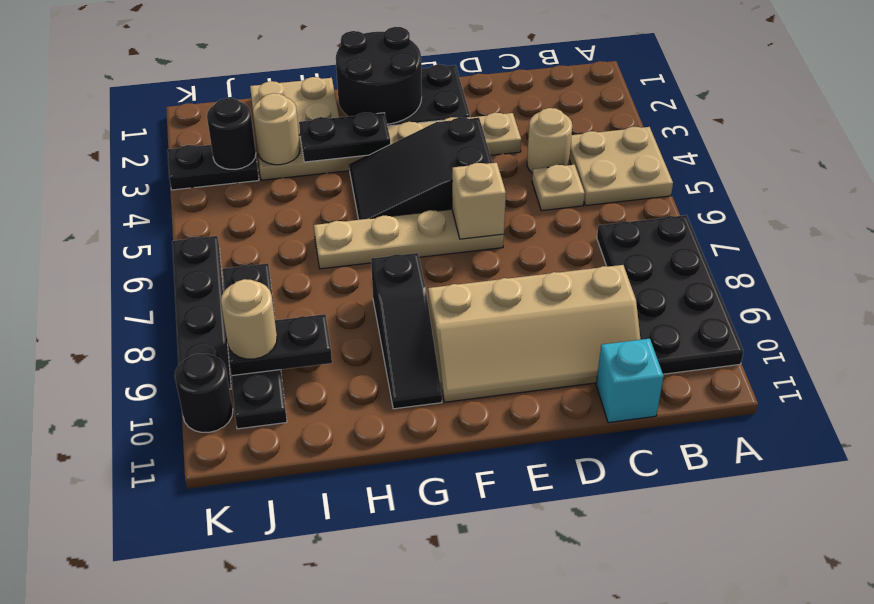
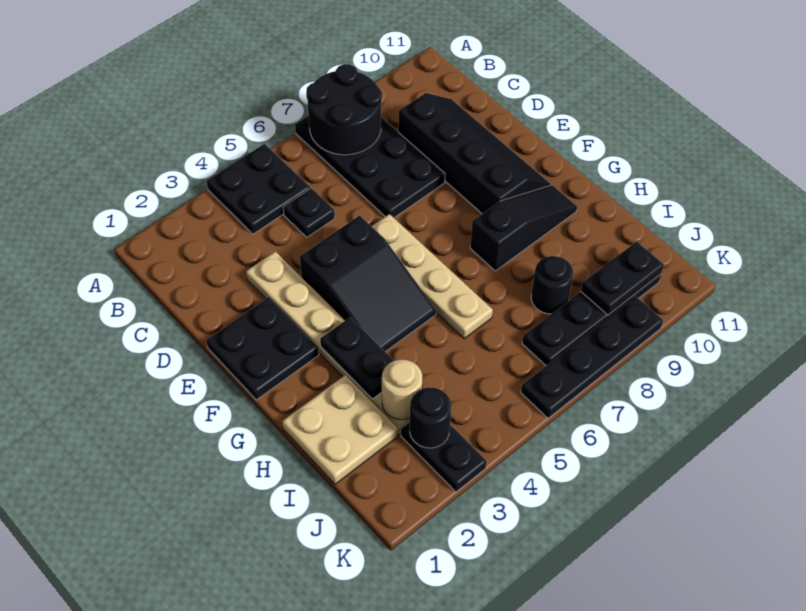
tan plate A4:B5 level 1 -> black plate A4:B5 level 1
black plate A7:B10 level 1 -> black plate A7:D8 level 1
tan round brick C4 level 1 -> none
tan plate C5 level 1 -> black plate C5 level 1
tan slope C9:F10 level 1 top 9 -> black slope C9:F10 level 1 top 9
cyan brick C11 level 1 -> none
tan brick E6 level 2 -> none
black round brick F1:G2 level 2 -> black round brick A7:B8 level 2
black plate I9:J9 level 2 -> black plate J9:J10 level 2
tan round brick J9 level 3 -> none
black round brick K10 level 1 -> black round brick I8 level 1

